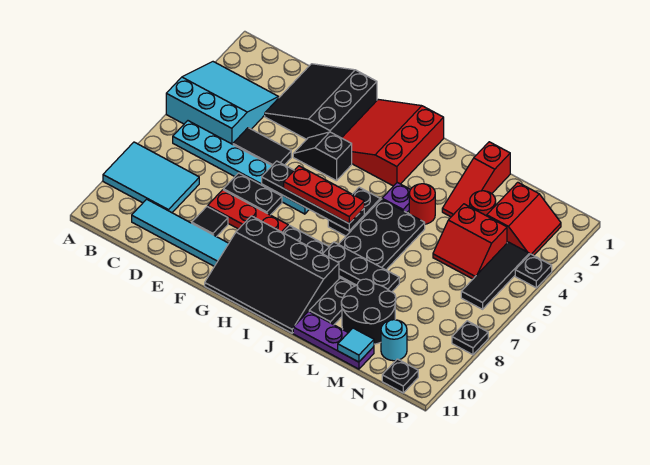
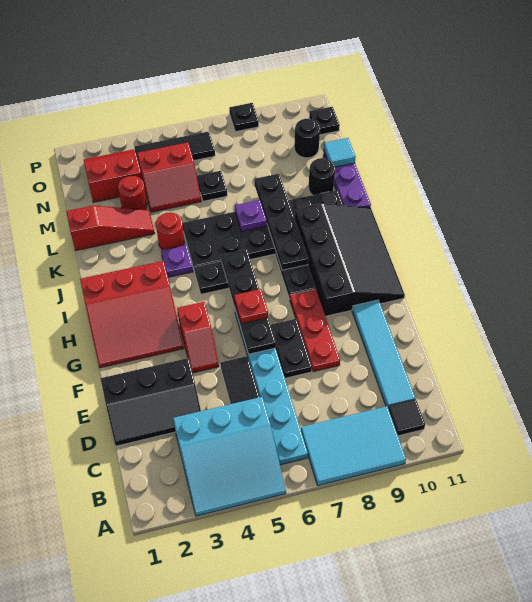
cyan slope A3:C5 level 1 top 5 -> cyan slope A3:C5 level 1 top C
cyan tile A8:C9 level 1 -> cyan tile A7:B9 level 1
black slope D1:F3 level 1 top F -> black slope D1:E3 level 1 top E
black tile E9 level 1 -> black tile B10 level 1
black slope F4:G4 level 1 top G -> red slope F4:G4 level 1 top G
red plate G6:I6 level 3 -> red plate G6 level 3
black plate J8:L8 level 2 -> black plate I8:L8 level 2
none -> purple plate K7 level 2
black round brick L9:M10 level 1 -> black round brick L10 level 1
red slope M4:N5 level 1 top 4 -> red slope M4:N5 level 1 top N
cyan round brick N10 level 1 -> black round brick N10 level 1
black plate P4 level 1 -> black plate M6 level 1

